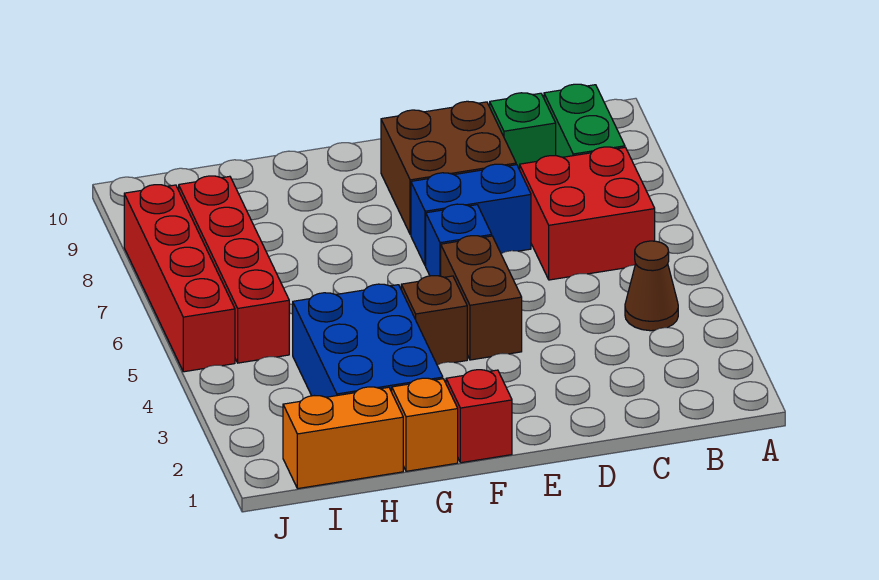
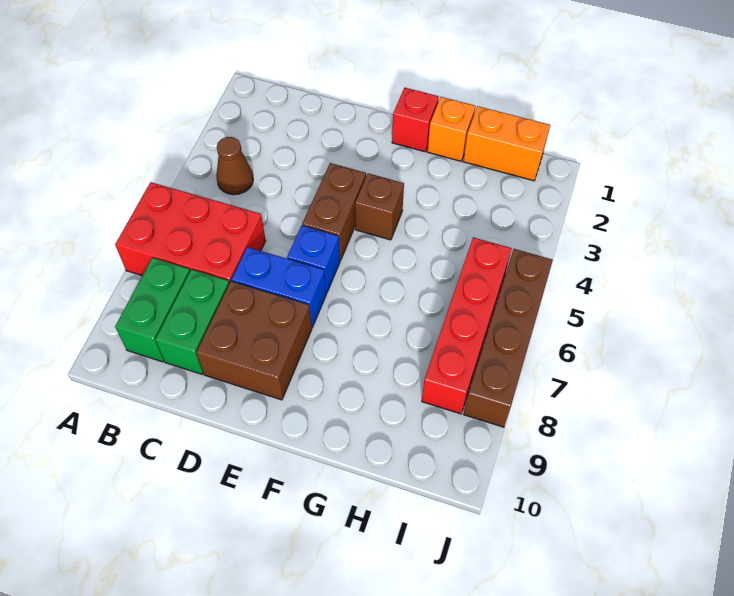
red brick B6:C7 level 1 -> red brick A6:C7 level 1
green brick C9 level 1 -> green brick C8:C9 level 1
blue brick G2:H4 level 1 -> none
red brick J5:J8 level 1 -> brown brick J5:J8 level 1

